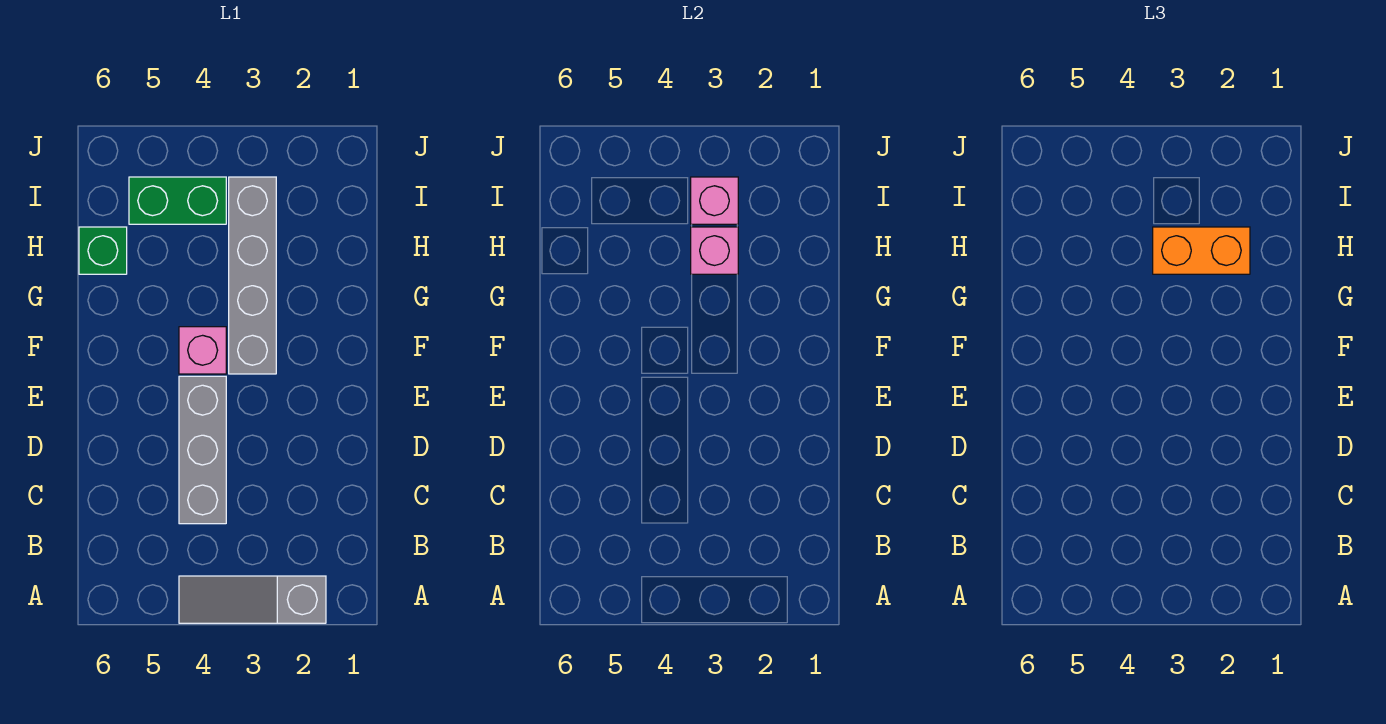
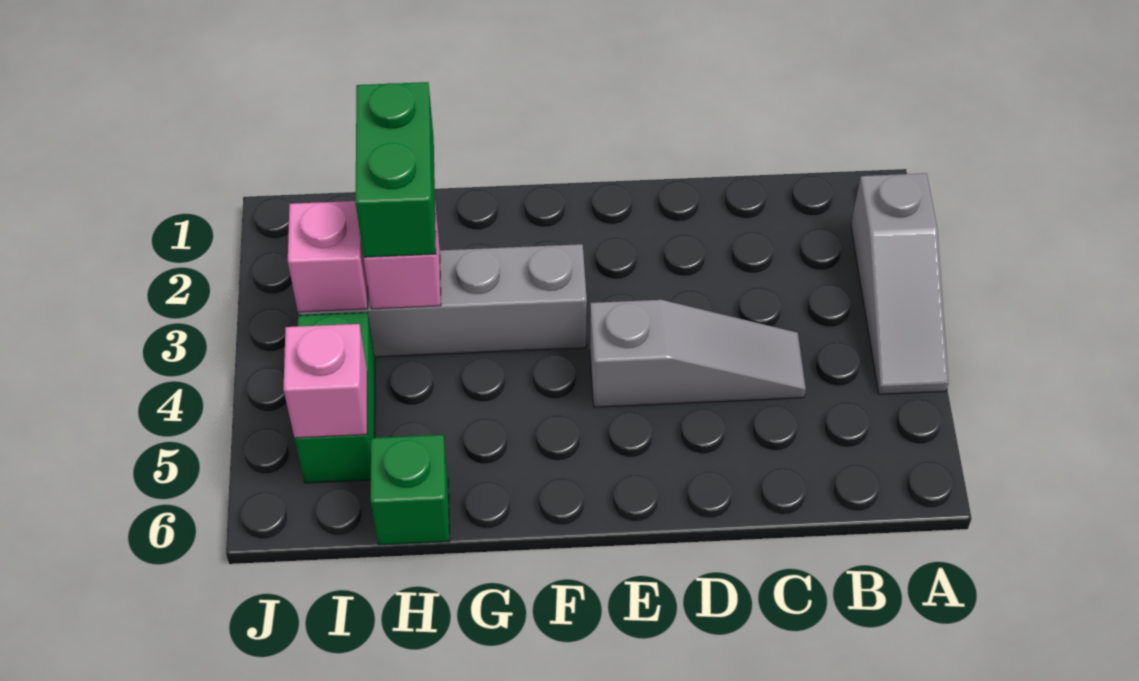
grey brick C4:E4 level 1 -> grey slope C4:E4 level 1 top E
pink brick F4 level 1 -> pink brick I5 level 2
orange brick H2:H3 level 3 -> green brick H2:H3 level 3

